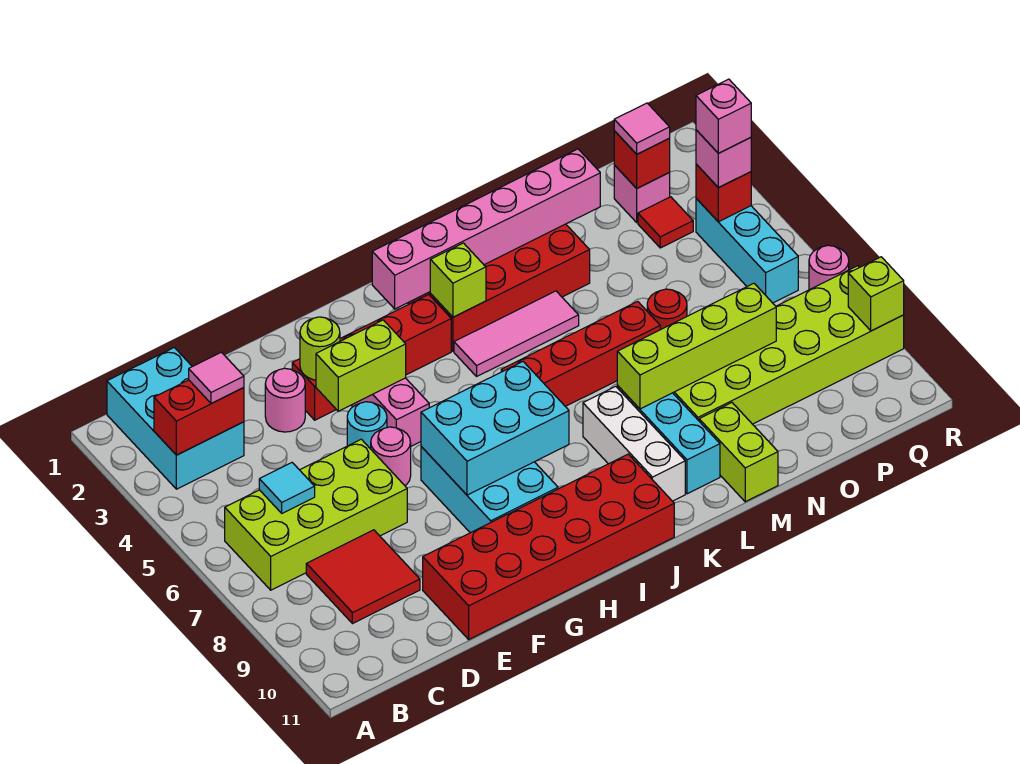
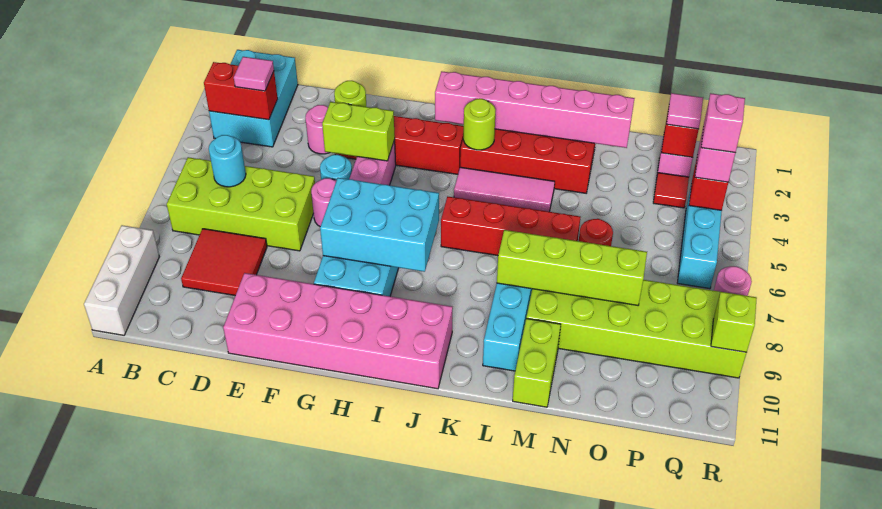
cyan tile C6 level 2 -> cyan round brick C6 level 2
red brick E10:J11 level 1 -> pink brick E10:J11 level 1
lime brick J3 level 2 -> lime round brick J3 level 2
white brick K8:K10 level 1 -> white brick A9:A11 level 1

